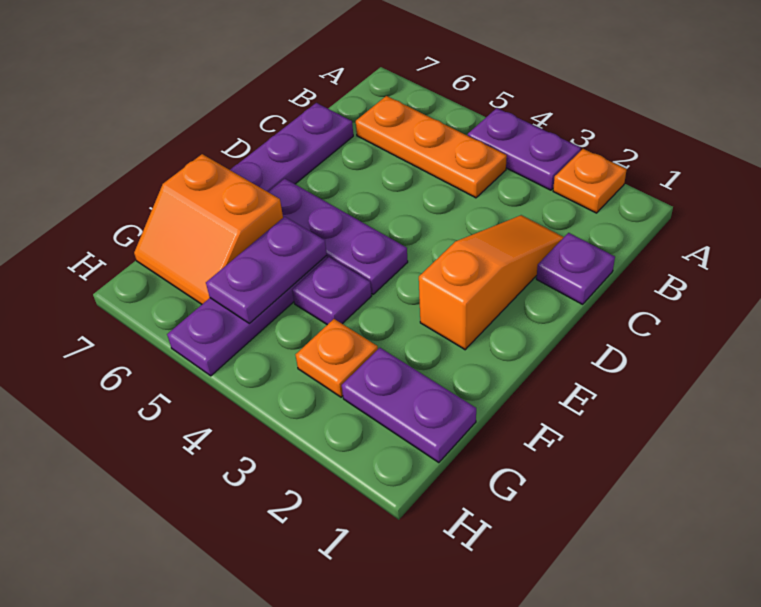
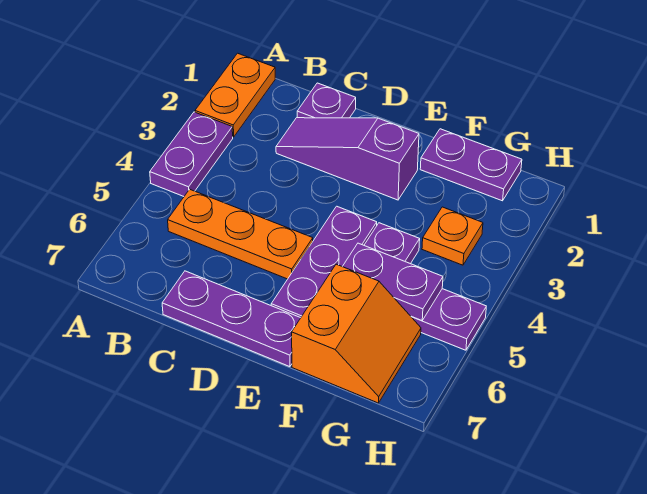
orange plate A2 level 1 -> orange plate A1:A2 level 1
orange plate B4:B6 level 1 -> orange plate B5:D5 level 1
orange slope C2:E2 level 1 top E -> purple slope C2:E2 level 1 top E
purple plate G1:G2 level 1 -> purple plate F1:G1 level 1

